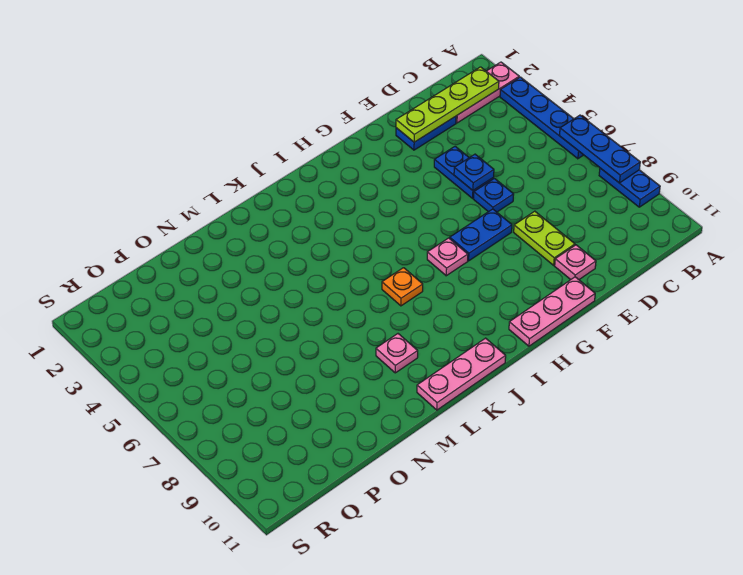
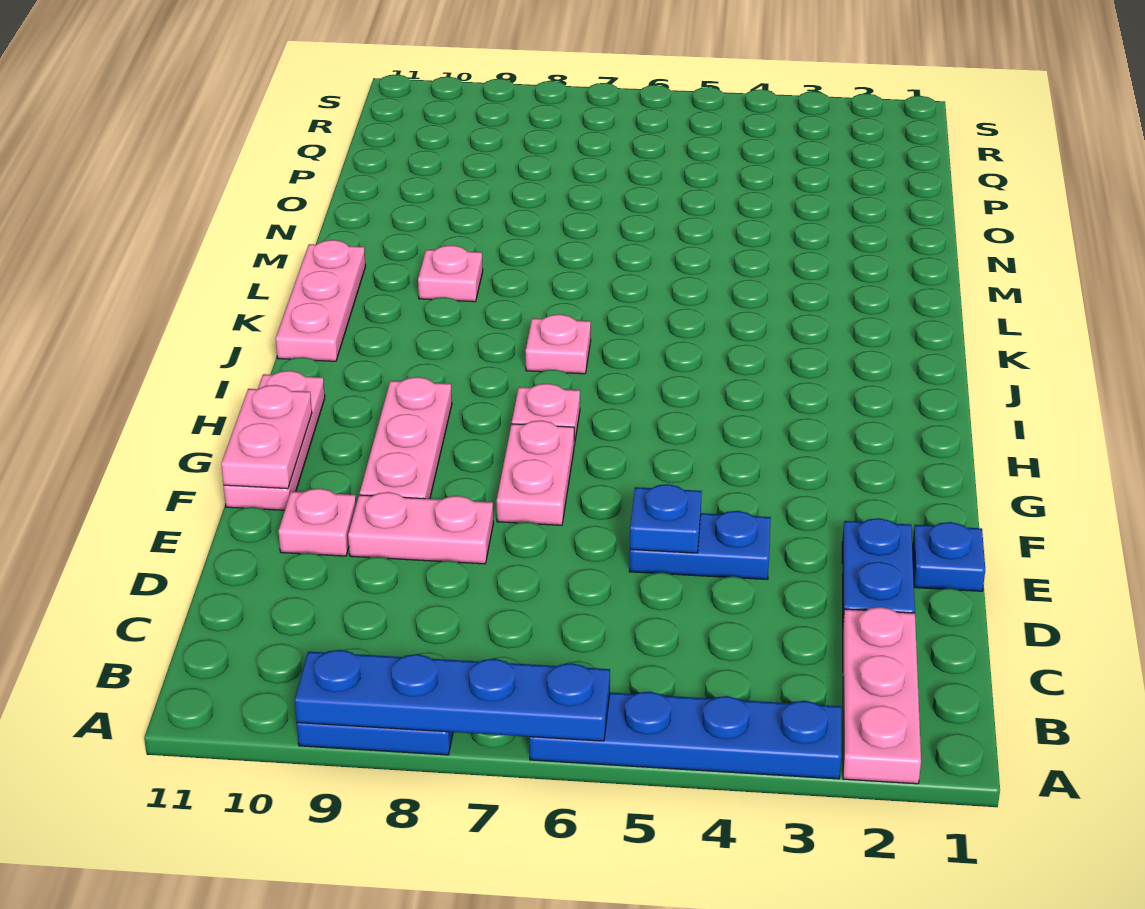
blue plate A6:A8 level 2 -> blue plate A6:A9 level 2
lime plate B2:E2 level 2 -> none
blue plate E6 level 1 -> blue plate E1 level 1
lime plate E8:E9 level 1 -> pink plate E8:E9 level 1
blue plate F7:G7 level 1 -> pink plate F7:G7 level 1
none -> pink plate F9:H9 level 1
none -> pink plate F11:G11 level 2
orange plate J7 level 1 -> pink plate J7 level 1

